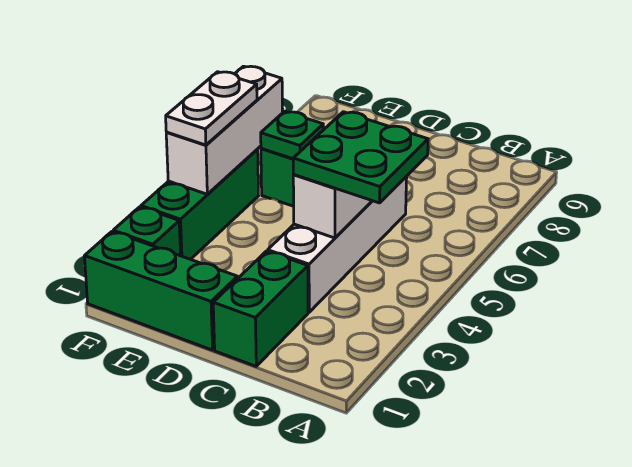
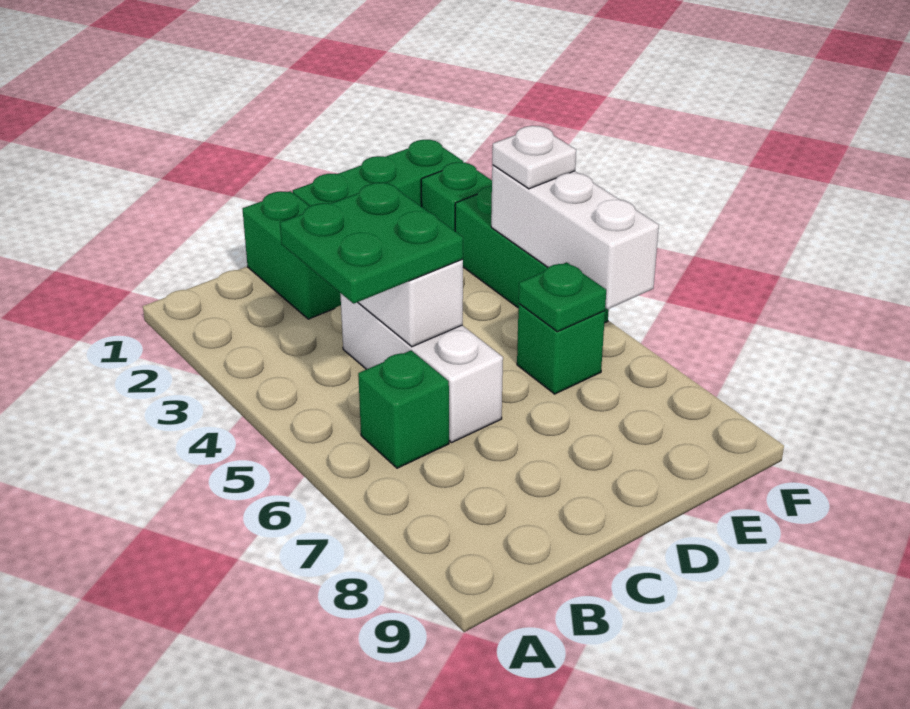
none -> green brick B6 level 1
white brick C3:C6 level 1 -> white brick C4:C6 level 1
white plate F4:F5 level 3 -> white plate F4 level 3

